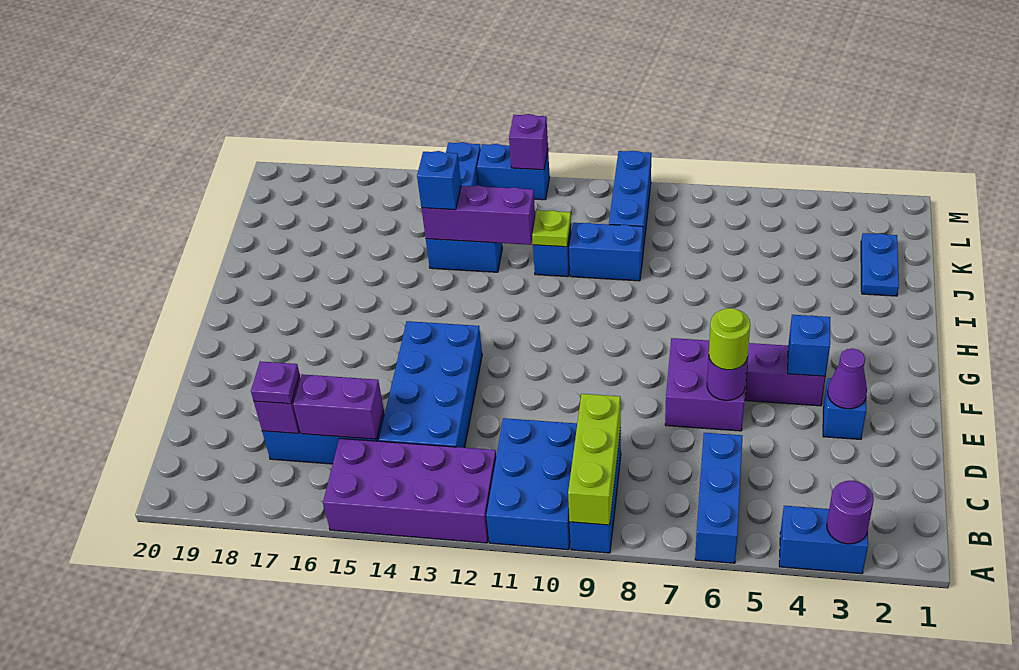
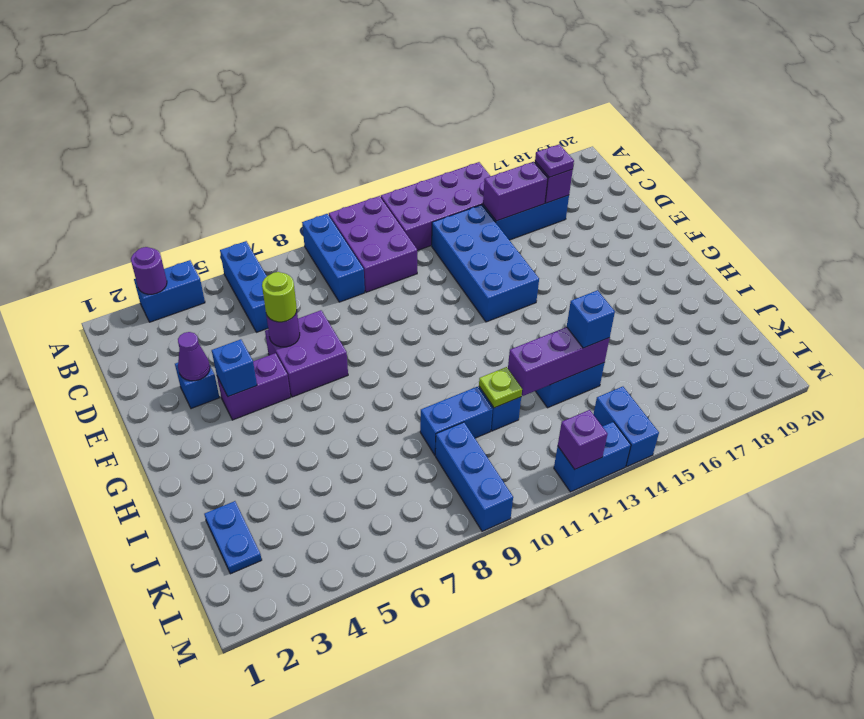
lime brick A9:C9 level 2 -> none
blue brick A10:C11 level 1 -> purple brick A10:C11 level 1

